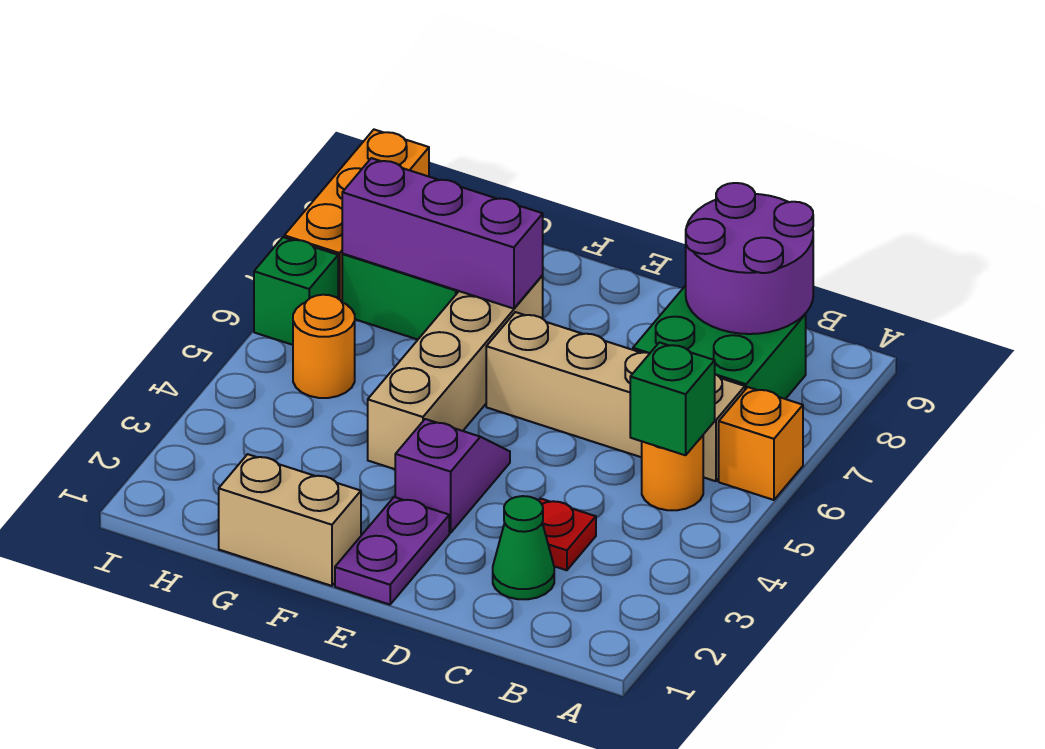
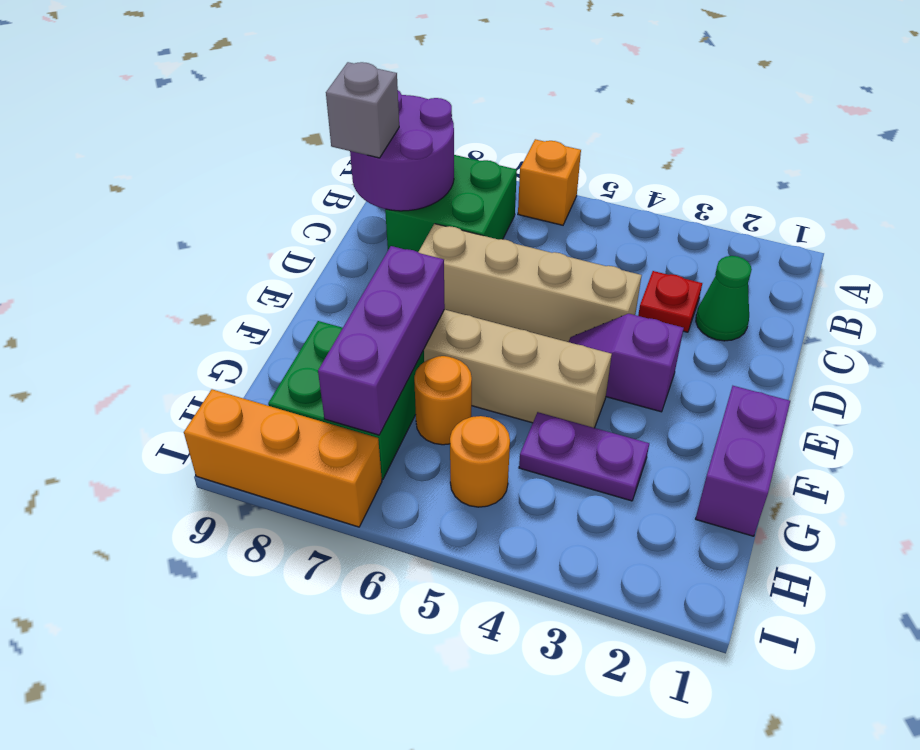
orange round brick B5 level 1 -> orange round brick G6 level 1
green brick B5 level 2 -> none
tan brick B6:E6 level 1 -> tan brick D4:D7 level 1
none -> grey brick C9 level 3
purple plate E1:E2 level 1 -> purple plate G3:G4 level 1
tan brick F1:G1 level 1 -> purple brick F1:G1 level 1
green brick I6 level 1 -> none

